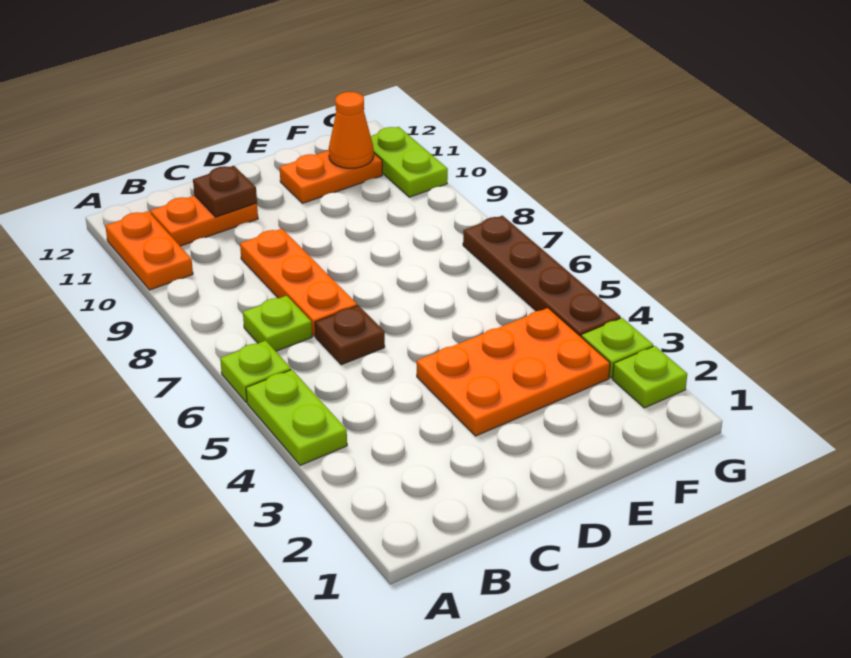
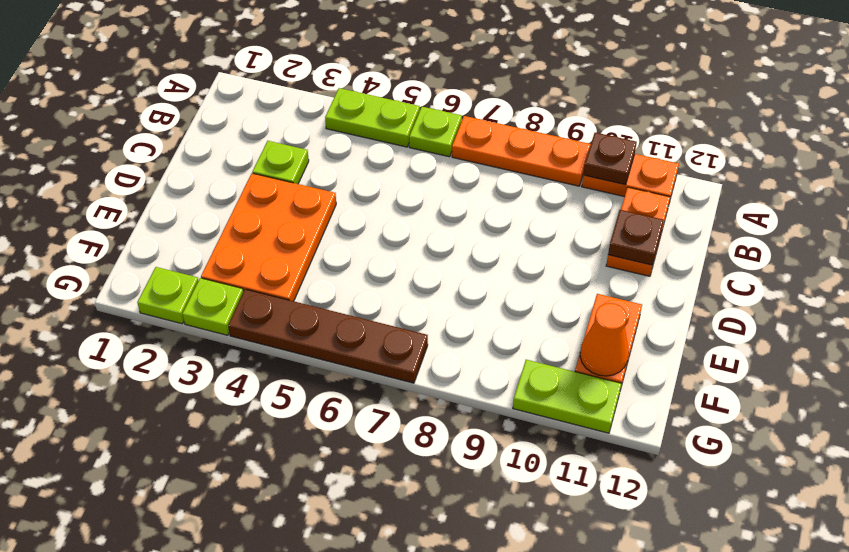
lime plate B7 level 1 -> lime plate C3 level 1
brown plate C6 level 1 -> brown plate A10 level 2
orange plate C7:C9 level 1 -> orange plate A7:A9 level 1

